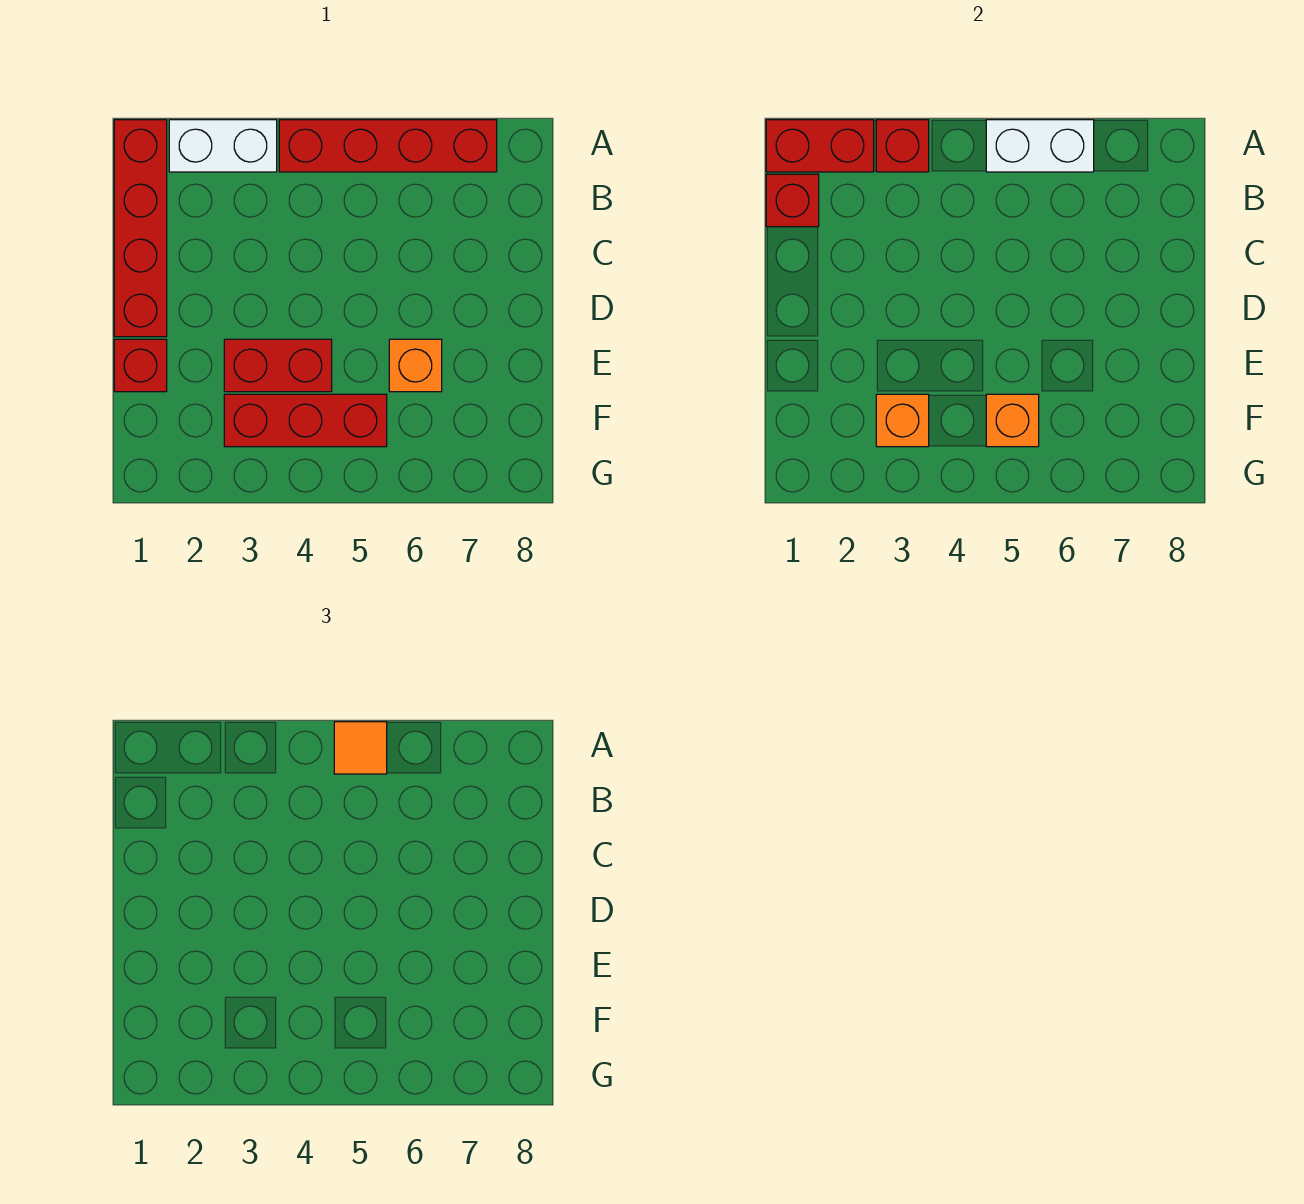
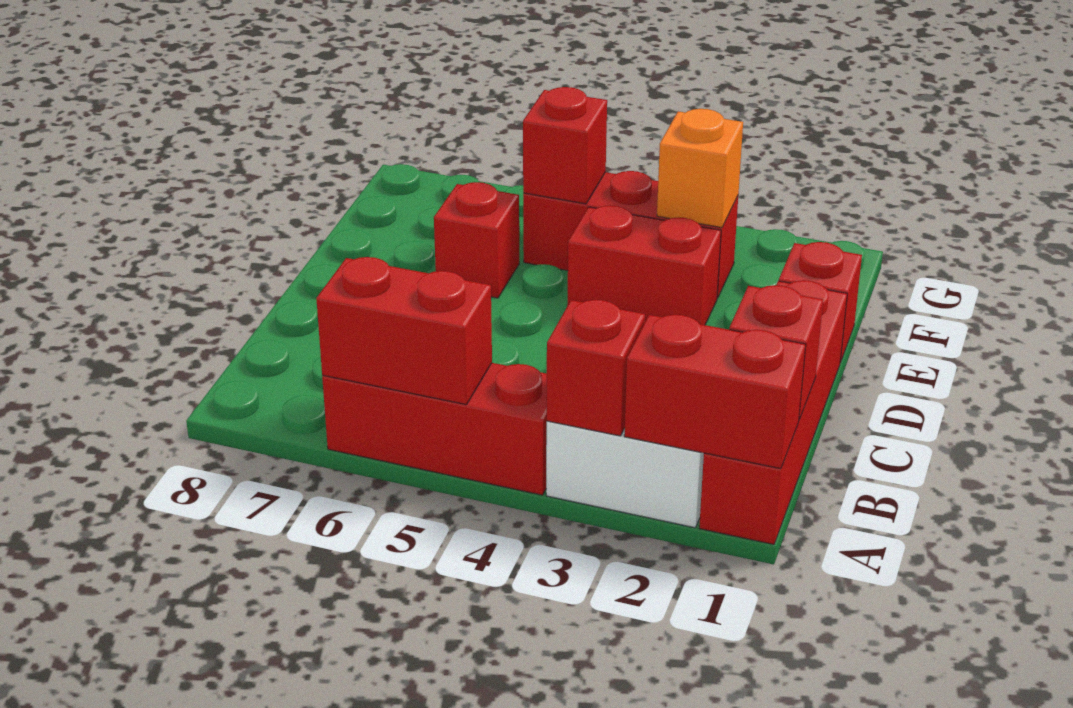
red brick A4:A7 level 1 -> red brick A4:A6 level 1
white brick A5:A6 level 2 -> red brick A5:A6 level 2
orange tile A5 level 3 -> none
orange brick E6 level 1 -> red brick E6 level 1
orange brick F5 level 2 -> red brick F5 level 2

